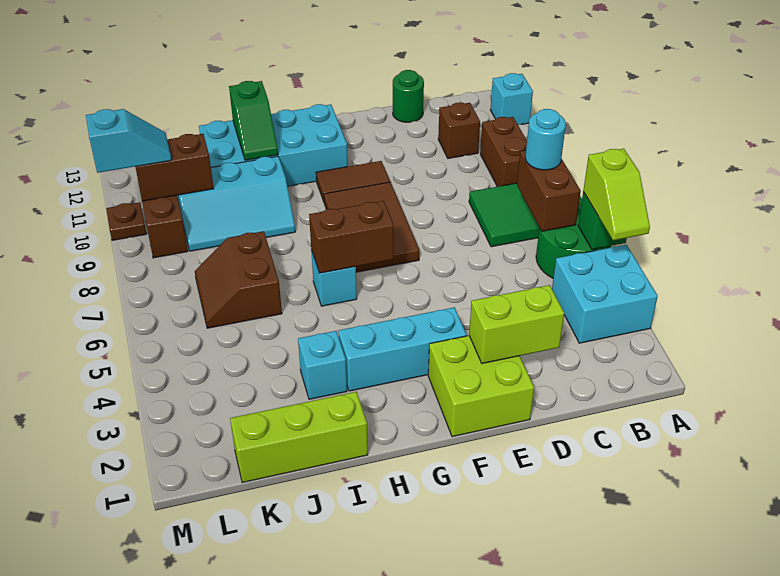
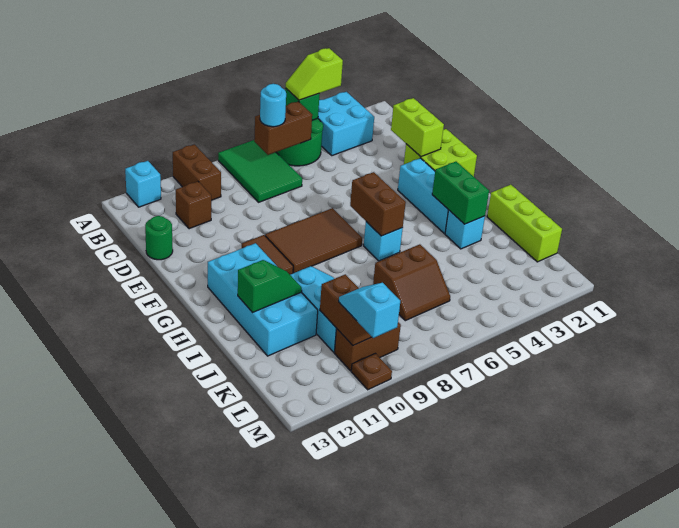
lime slope A4:A5 level 3 top 5 -> lime slope A4:A5 level 3 top 4
brown brick B9:B10 level 1 -> brown brick A10:B10 level 1
none -> green brick H3:I3 level 2

